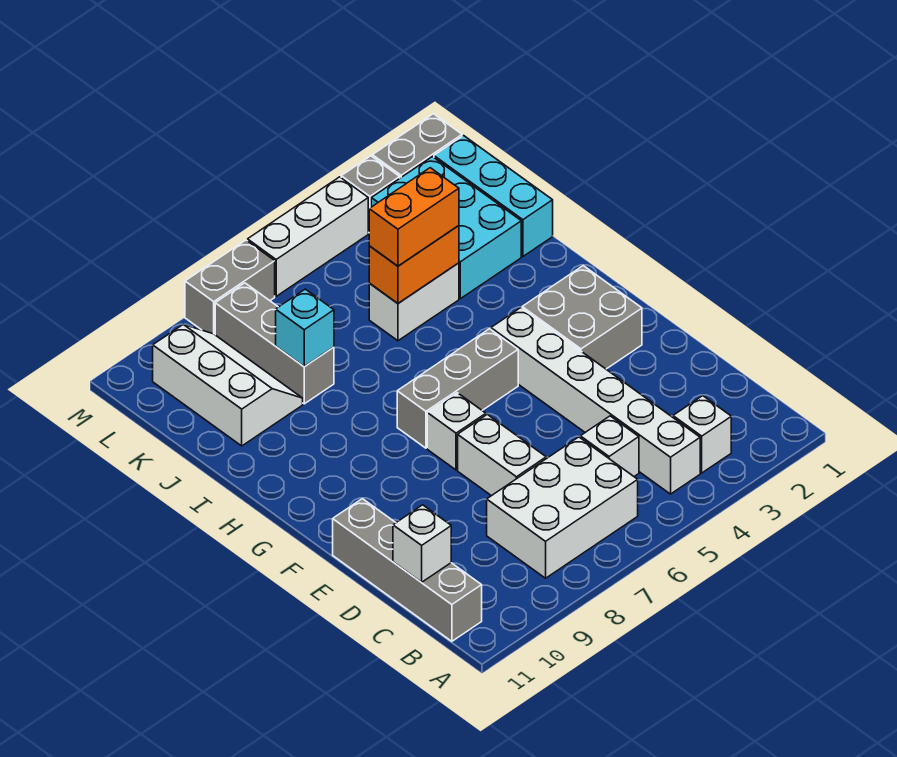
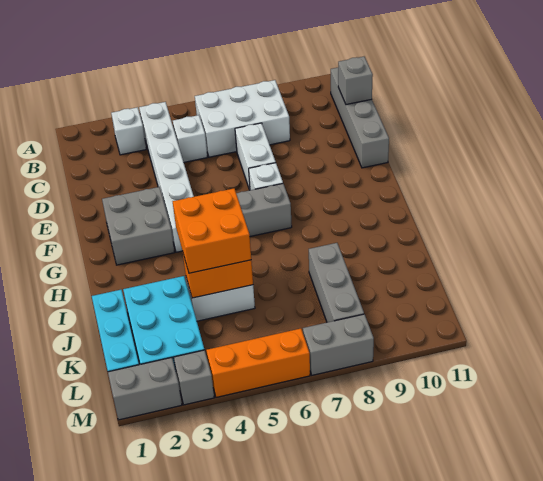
white brick C11 level 2 -> grey brick C11 level 2
orange brick J4:J5 level 3 -> orange brick I4:J5 level 3
cyan brick J8 level 2 -> none
white slope J9:L10 level 1 top 10 -> none
white brick M4:M6 level 1 -> orange brick M4:M6 level 1

